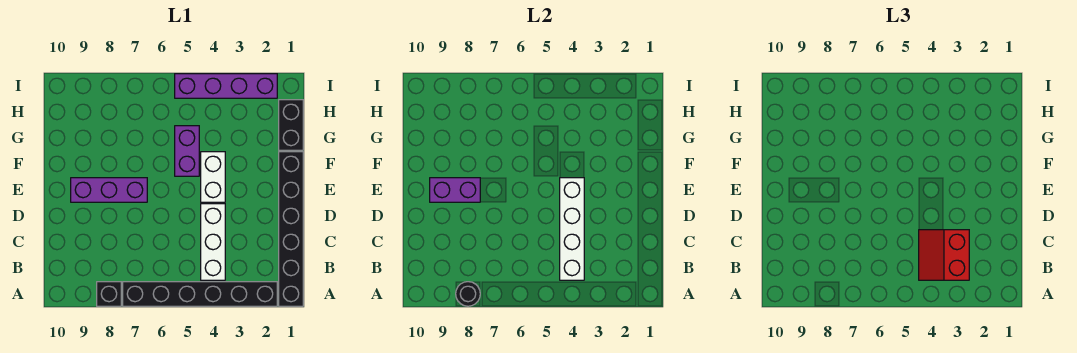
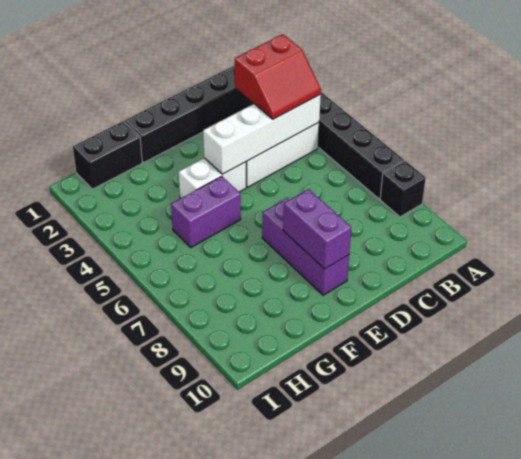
black round brick A8 level 2 -> none
purple brick I2:I5 level 1 -> none

